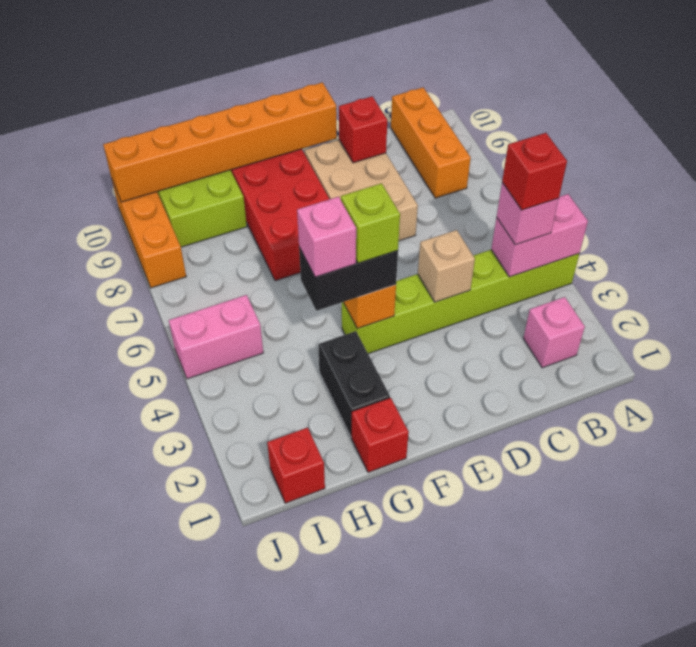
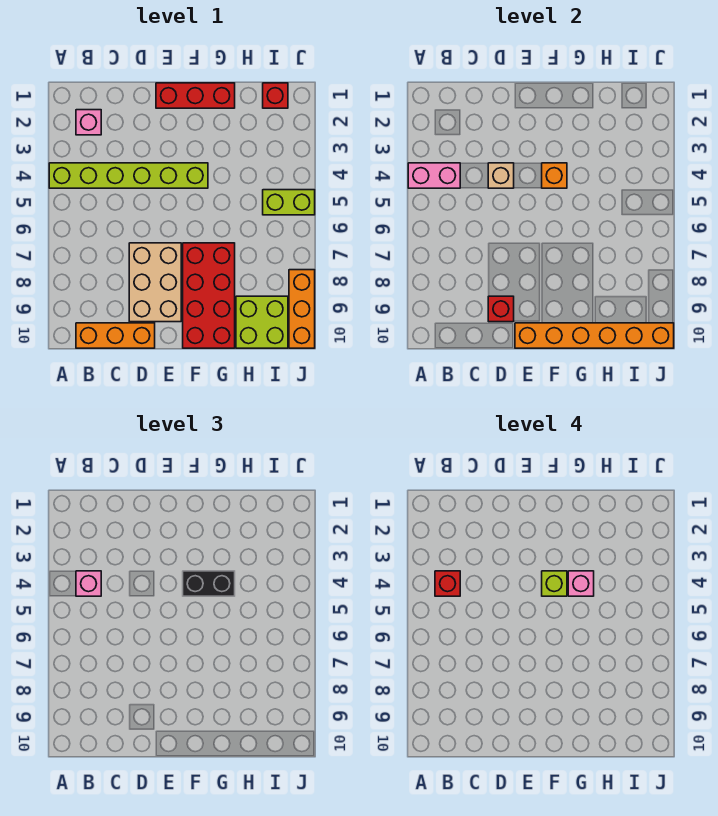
orange brick B8:B10 level 1 -> orange brick B10:D10 level 1
red brick G1 level 1 -> red brick E1:G1 level 1
black brick G2:G3 level 1 -> none
pink brick I5:J5 level 1 -> lime brick I5:J5 level 1

